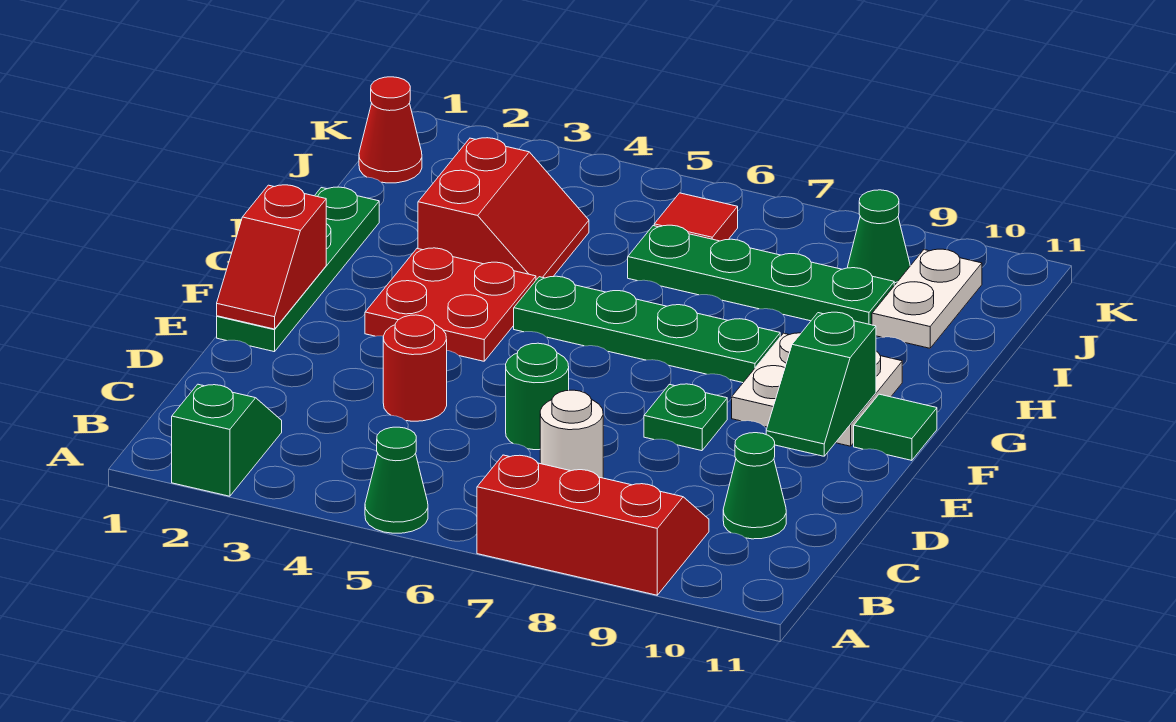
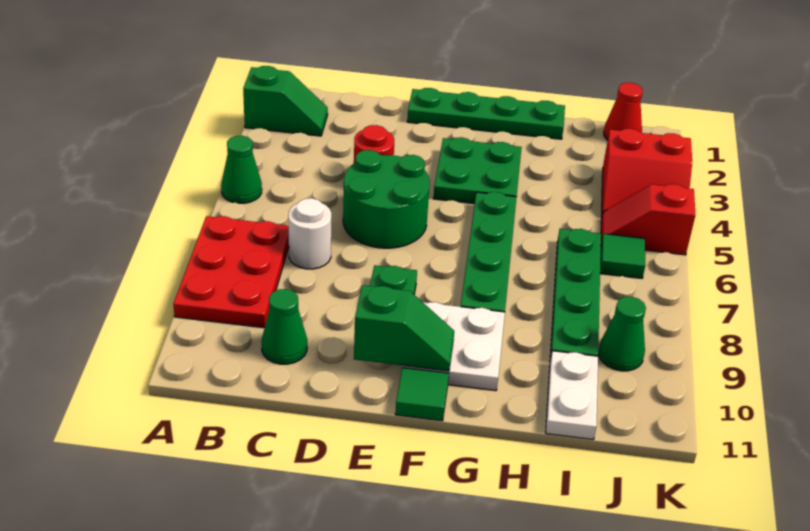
red slope A7:B9 level 1 top A -> red plate A7:B9 level 1
green round brick D6 level 1 -> green round brick D5:E6 level 1
red slope E1:F1 level 2 top F -> red slope J5:K5 level 1 top K
green slope E10:F10 level 2 top F -> green slope E10:F10 level 2 top E
red plate F3:G4 level 1 -> green plate F3:G4 level 1
red slope H3:I4 level 1 top 3 -> red slope J3:K4 level 1 top 3
white plate I10:J10 level 1 -> white plate I10:I11 level 1
red tile J6 level 1 -> green tile J6 level 1

